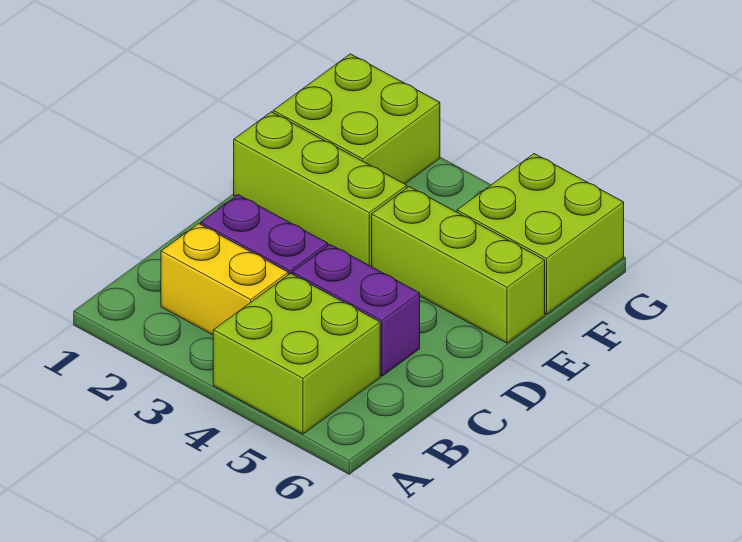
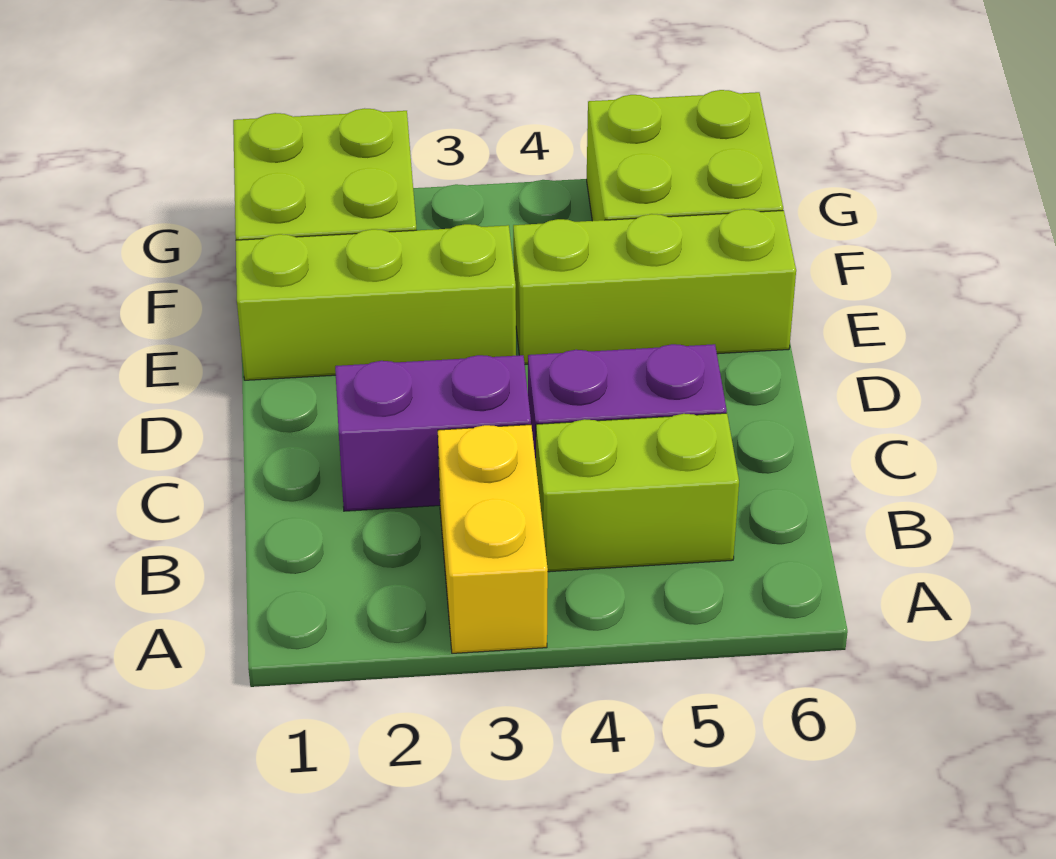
lime brick A4:B5 level 1 -> lime brick B4:B5 level 1
yellow brick B2:B3 level 1 -> yellow brick A3:B3 level 1

